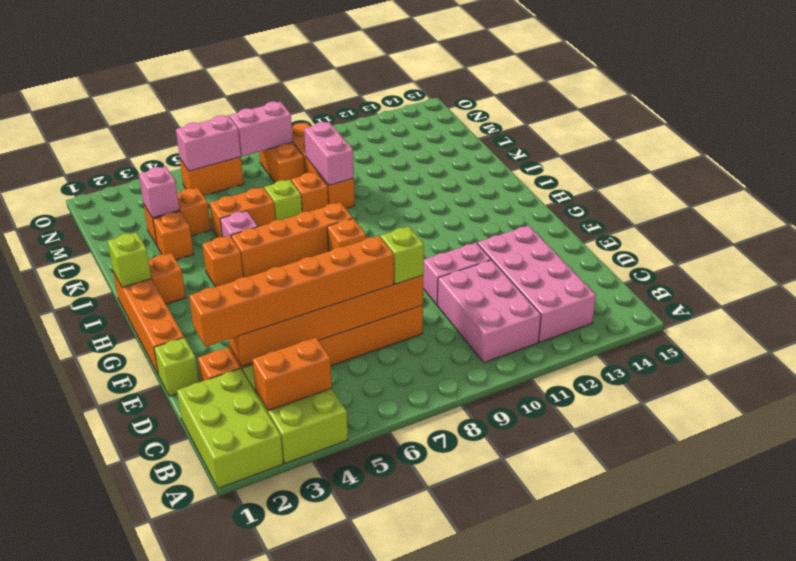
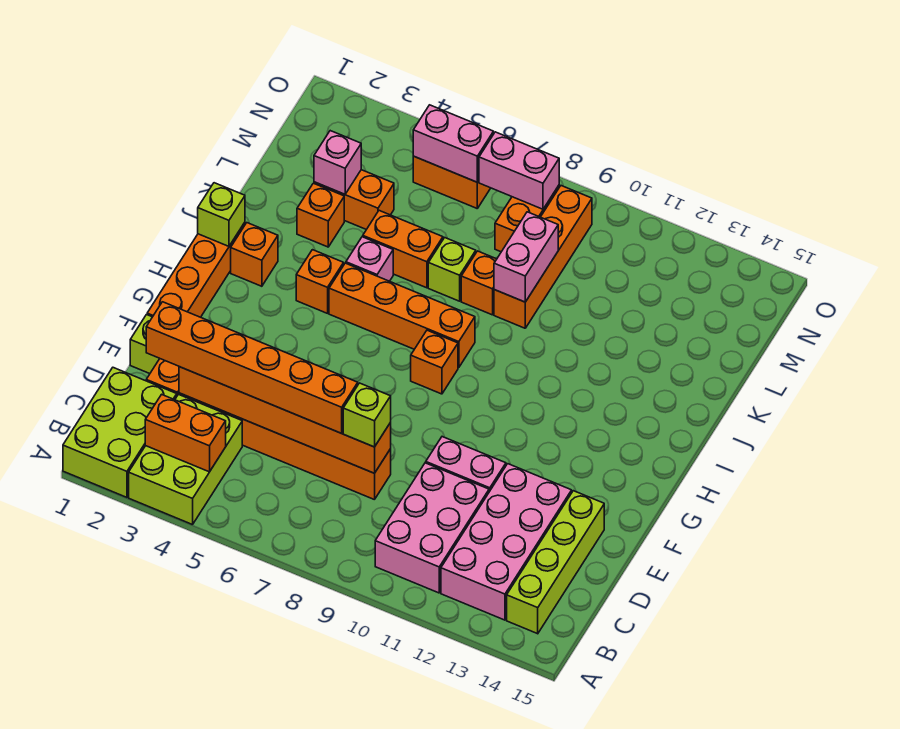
none -> lime brick B14:E14 level 1

